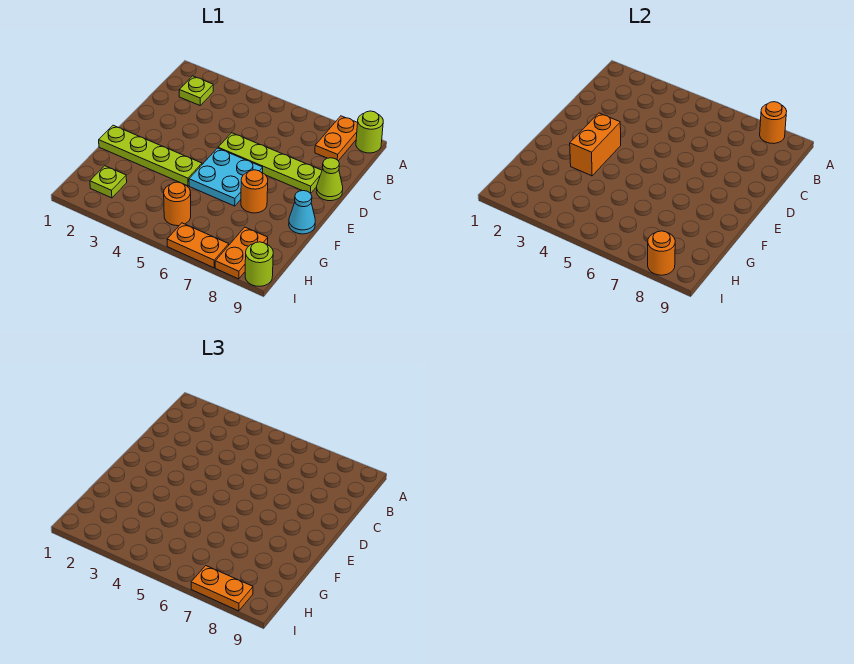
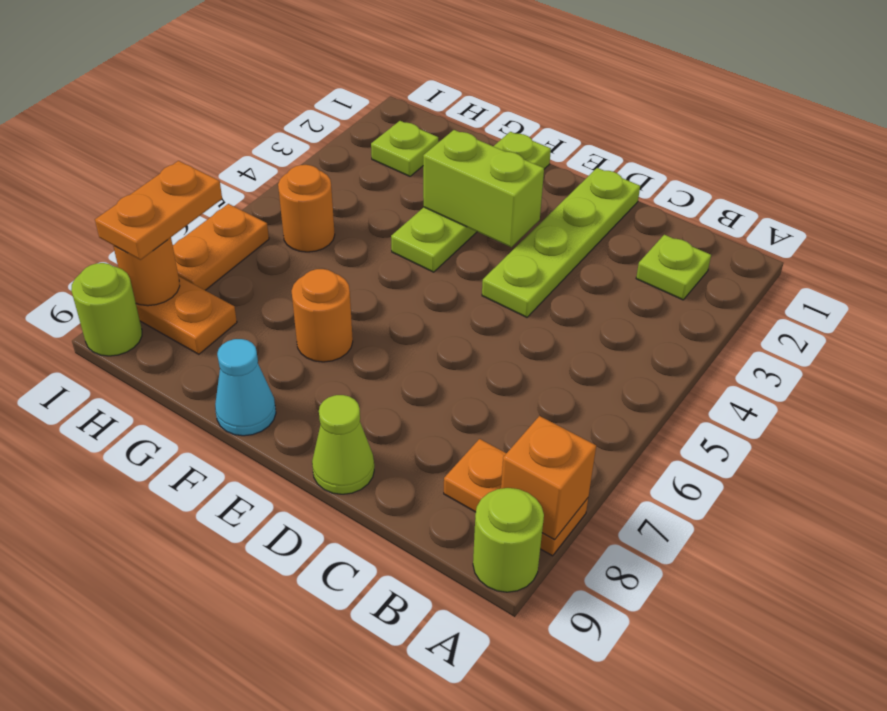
orange round brick A8 level 2 -> orange brick A8 level 2
lime plate D5:D8 level 1 -> lime plate D1:D4 level 1
orange brick E3:F3 level 2 -> lime brick E3:F3 level 2
cyan plate E5:F6 level 1 -> none

